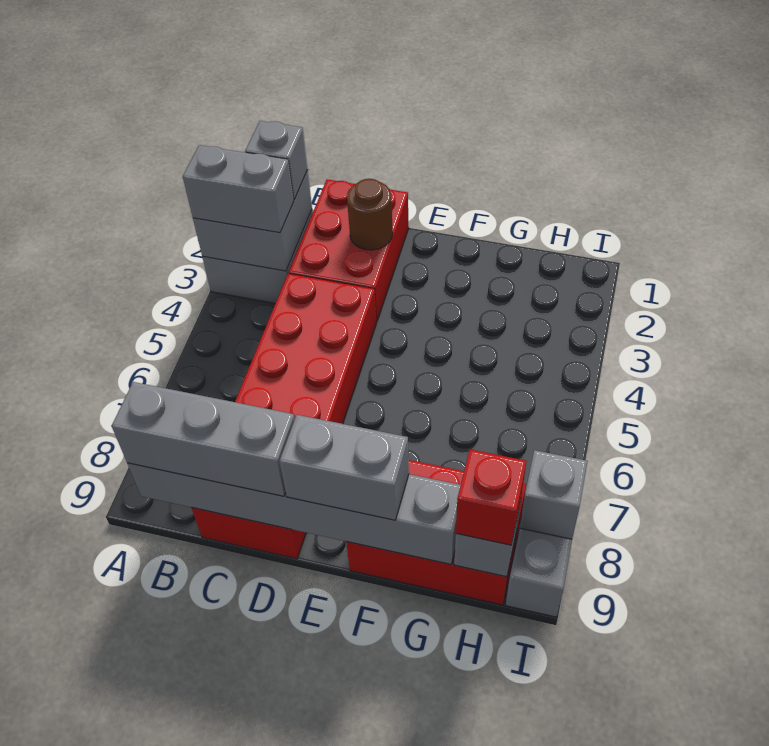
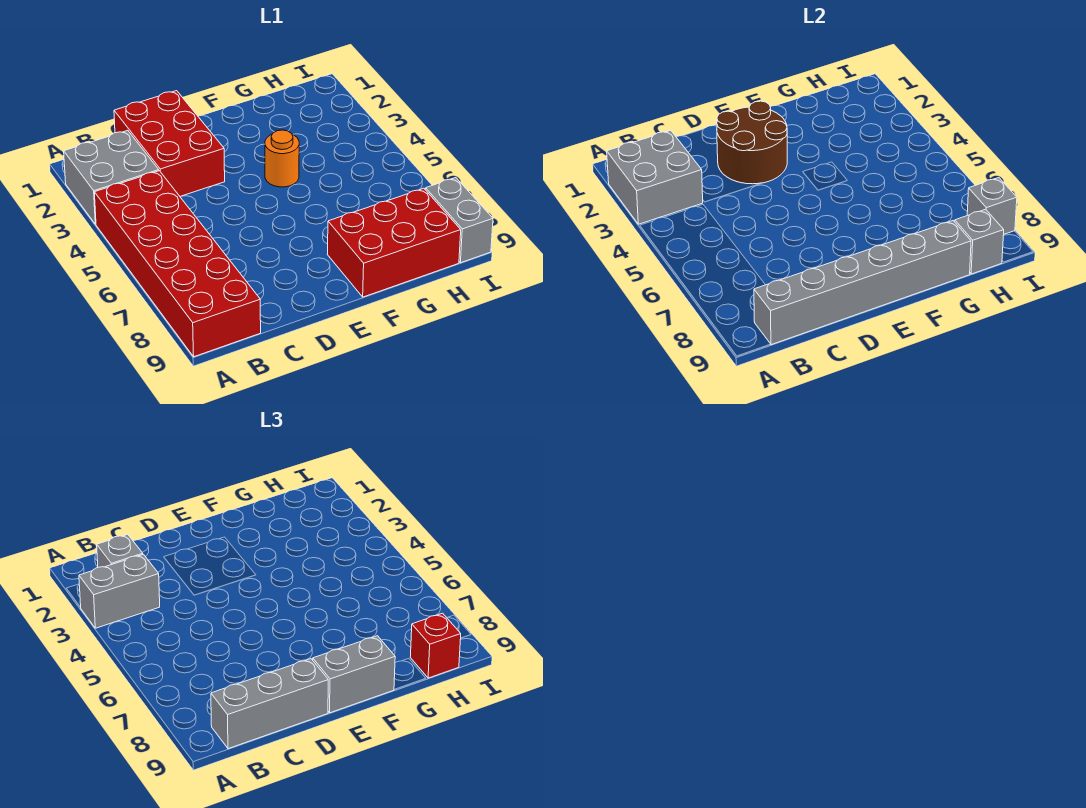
red brick C4:D9 level 1 -> red brick A4:B9 level 1
brown round brick D2 level 2 -> brown round brick D2:E3 level 2
none -> orange round brick F4 level 1

